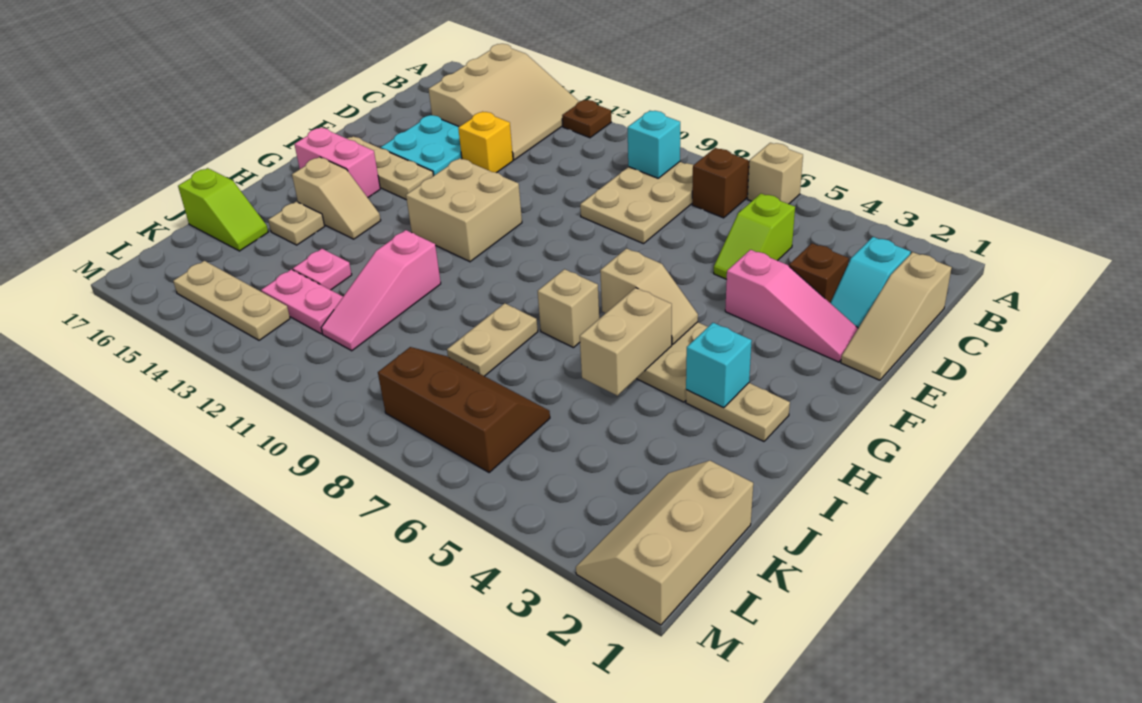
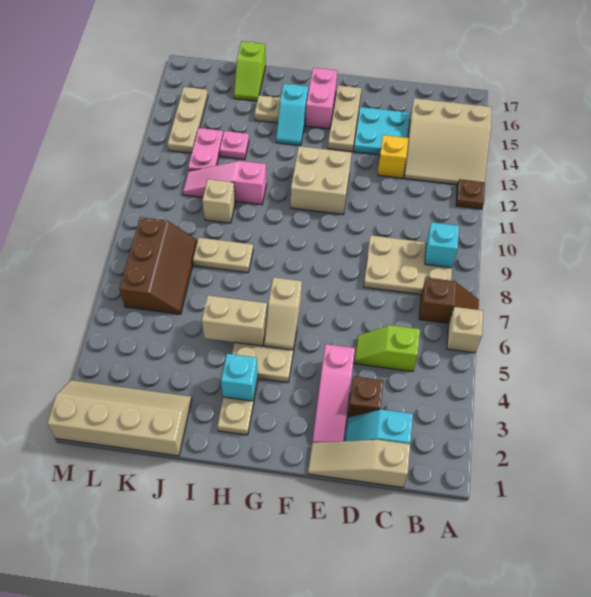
tan brick H7 level 1 -> tan brick J10 level 1
tan slope H14:H15 level 1 top 15 -> cyan slope H14:H15 level 1 top 15
tan slope K1:M2 level 1 top 1 -> tan slope J1:M2 level 1 top 1

